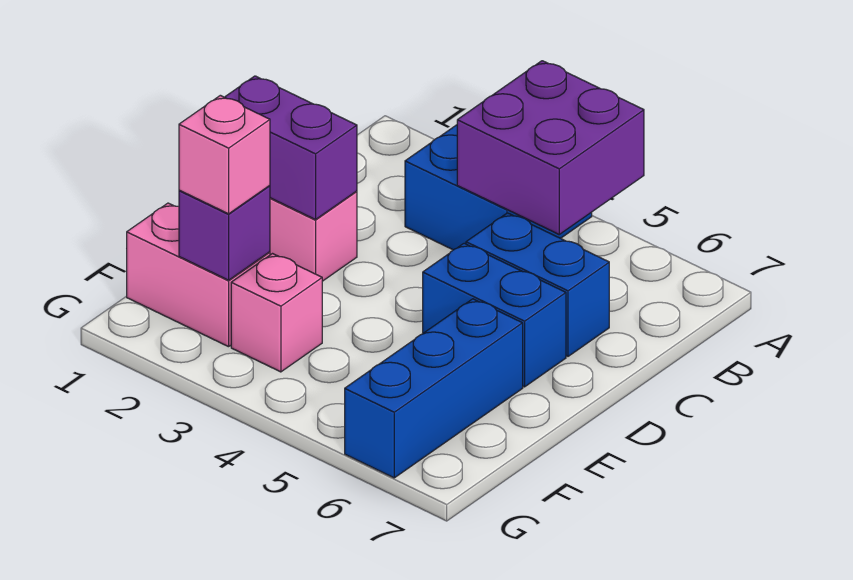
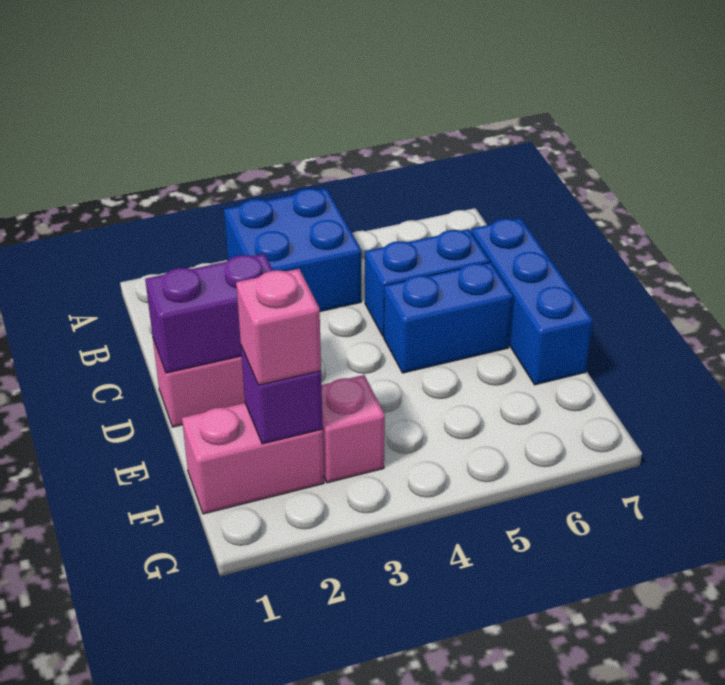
purple brick A4:B5 level 2 -> none
blue brick E6:G6 level 1 -> blue brick C7:E7 level 1

